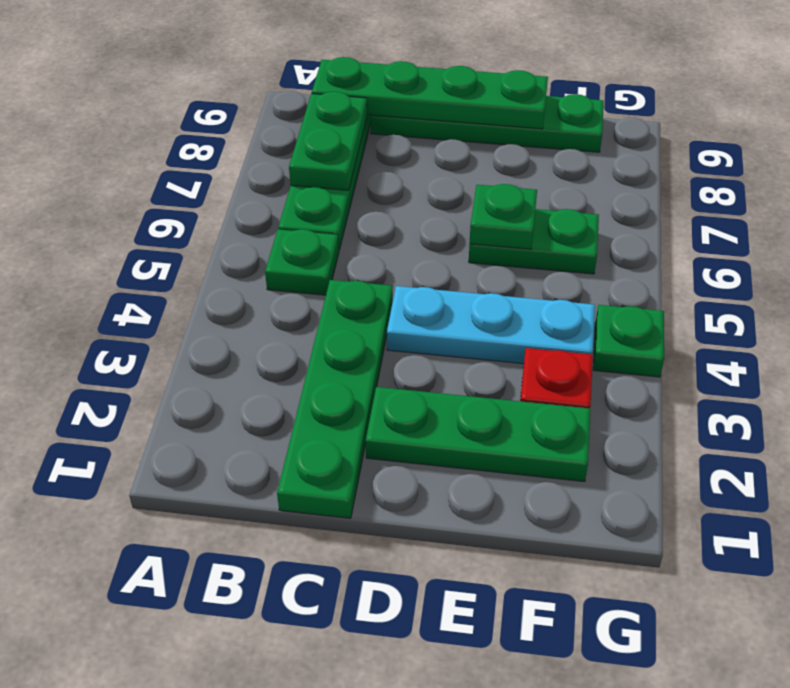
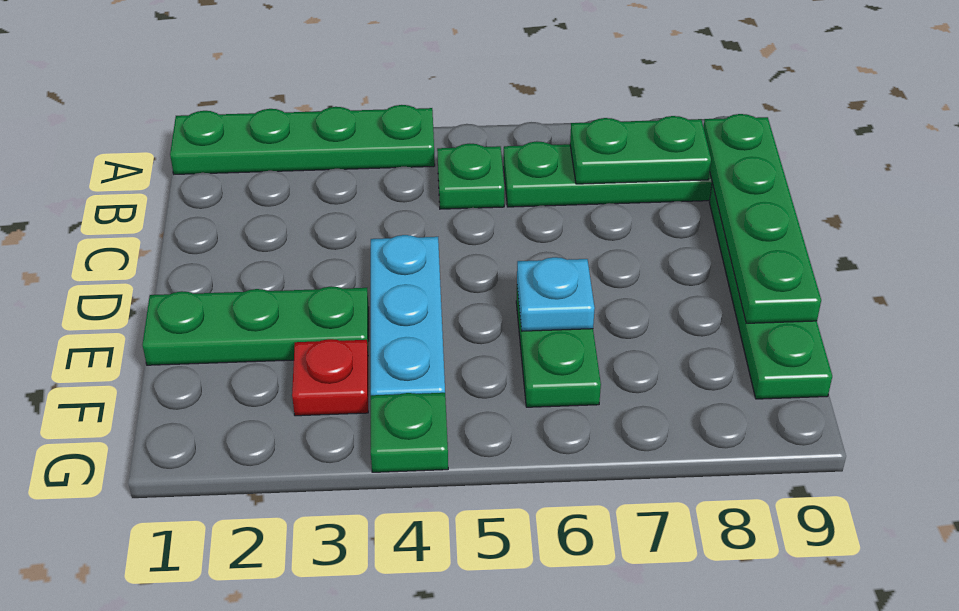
green plate C1:C4 level 1 -> green plate A1:A4 level 1
green plate D2:F2 level 1 -> green plate E1:E3 level 1
green plate E6 level 2 -> cyan plate E6 level 2

